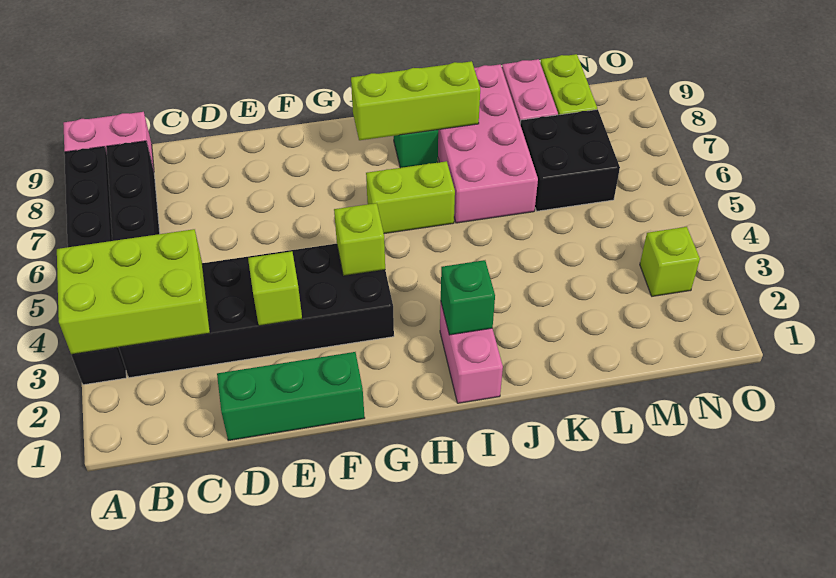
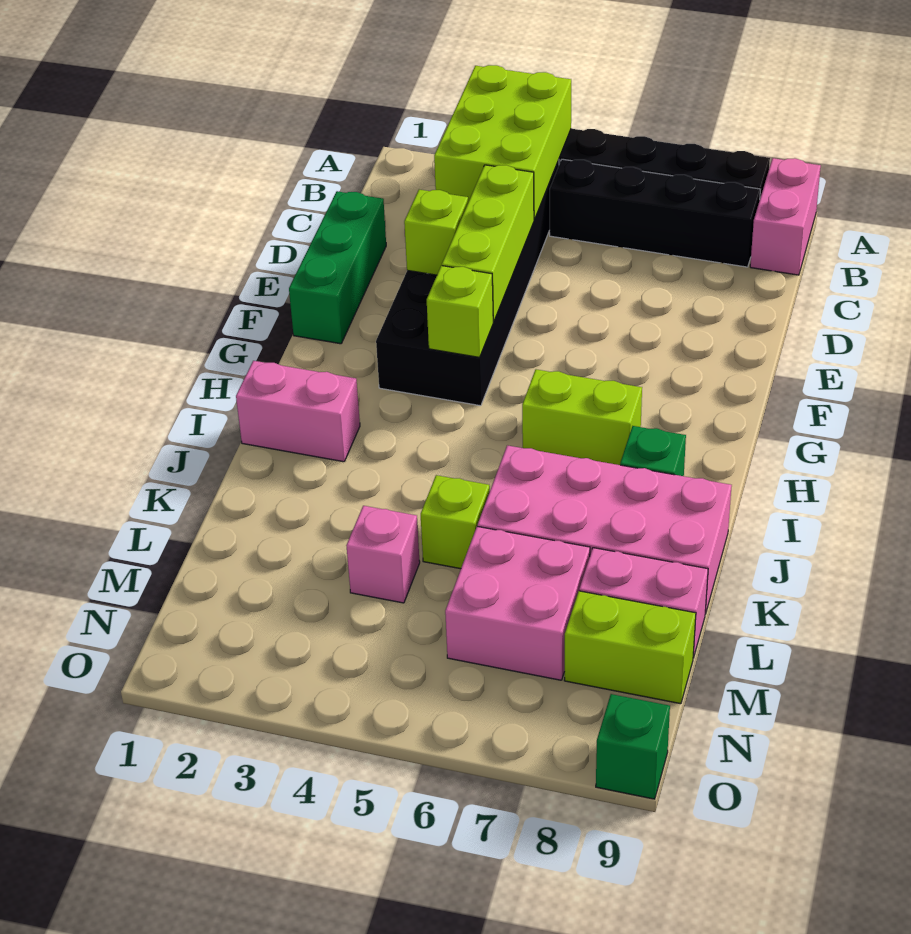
lime brick H6:I6 level 1 -> lime brick H6:H7 level 1
lime brick H8:J8 level 2 -> lime brick D4:F4 level 2
green brick I2 level 2 -> green brick O9 level 1
none -> pink brick L4 level 1
black brick L6:M7 level 1 -> pink brick L6:M7 level 1
lime brick N3 level 1 -> lime brick K5 level 1

